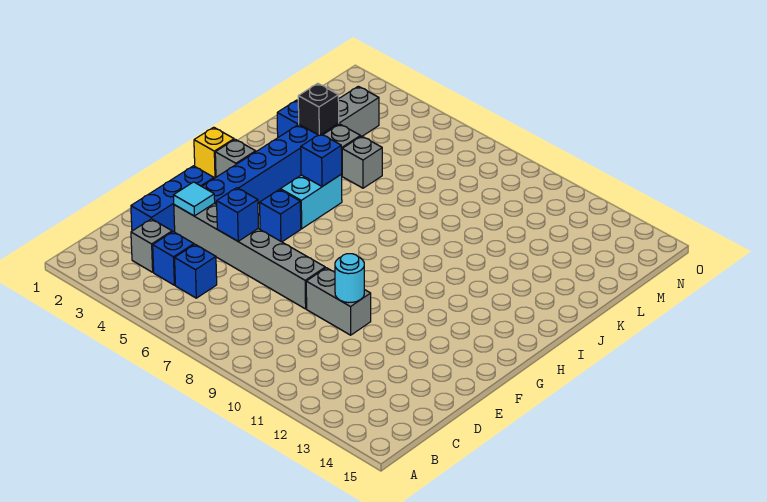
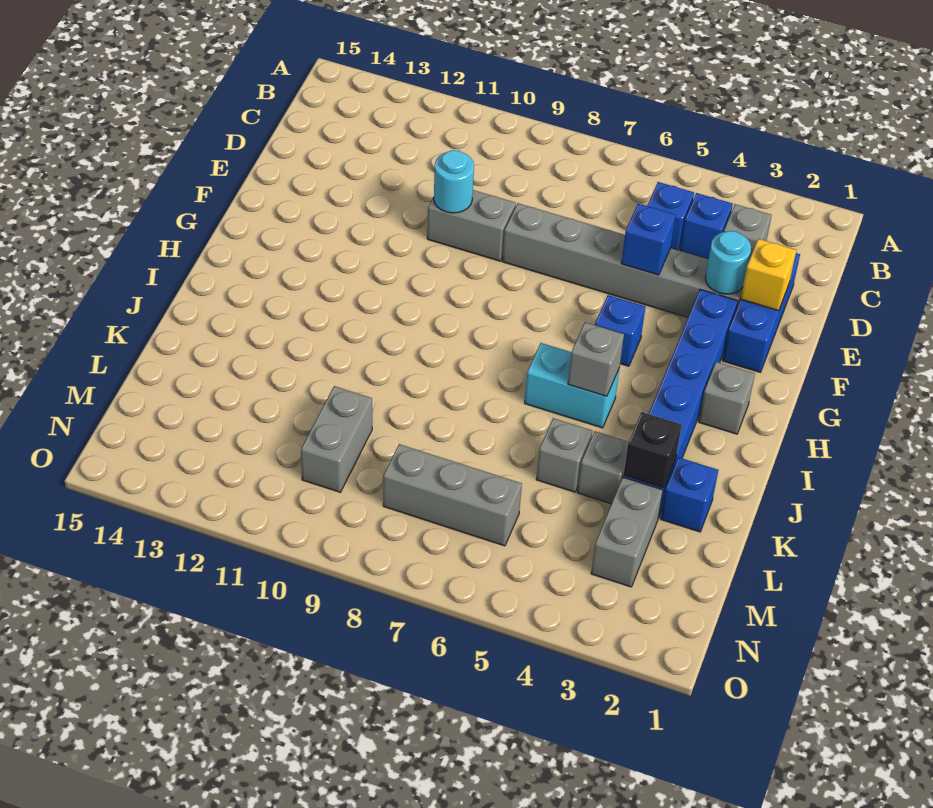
cyan tile E3 level 2 -> cyan round brick E3 level 2
yellow brick H1 level 1 -> yellow brick E2 level 2
cyan brick H5:I5 level 1 -> cyan brick I5:I6 level 1
blue brick I5 level 2 -> grey brick I5 level 2
none -> grey brick L10:M10 level 1
none -> grey brick M6:M8 level 1

